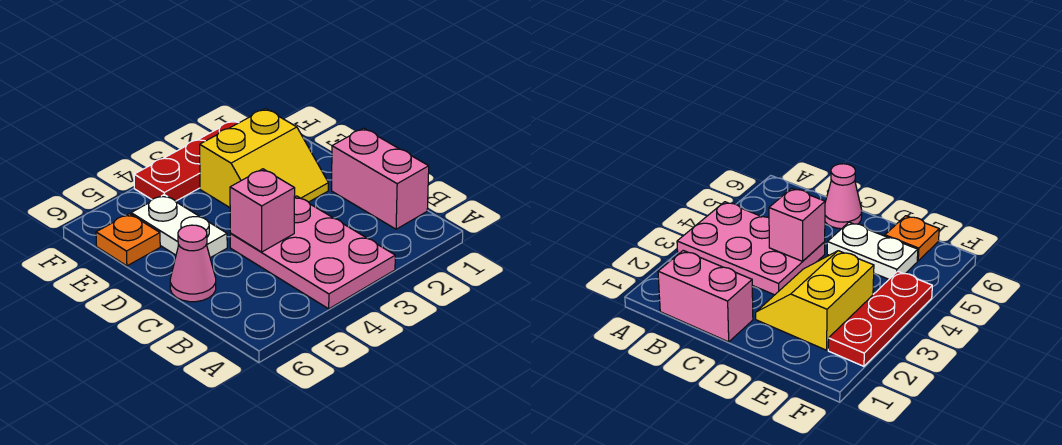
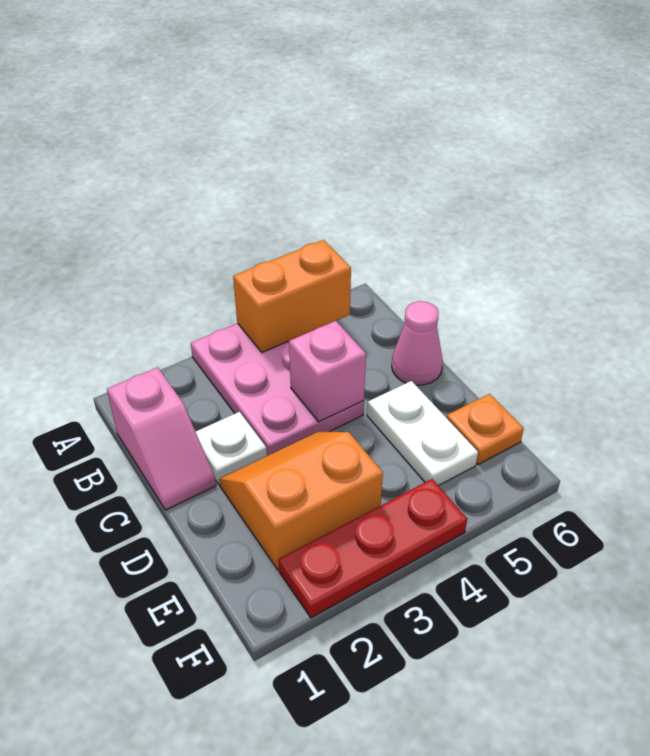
none -> orange brick A4:A5 level 2
pink brick B1:C1 level 1 -> pink slope B1:C1 level 1 top B
none -> white plate C2 level 1
yellow slope D2:E3 level 1 top E -> orange slope D2:E3 level 1 top E

